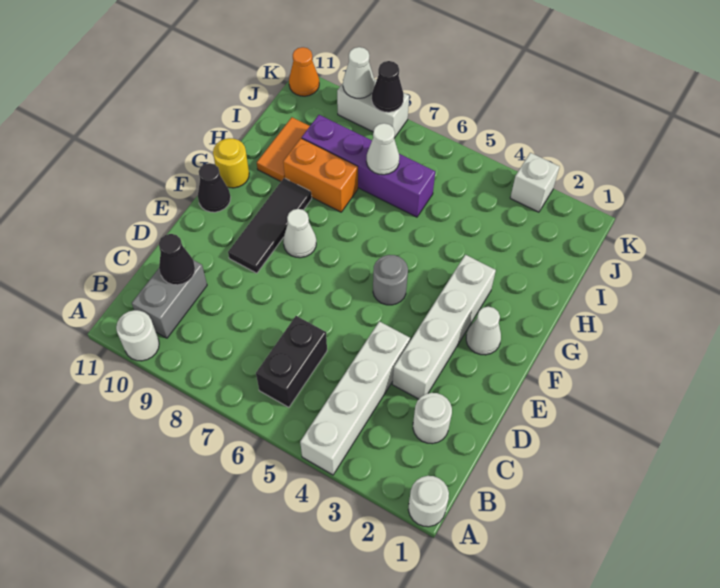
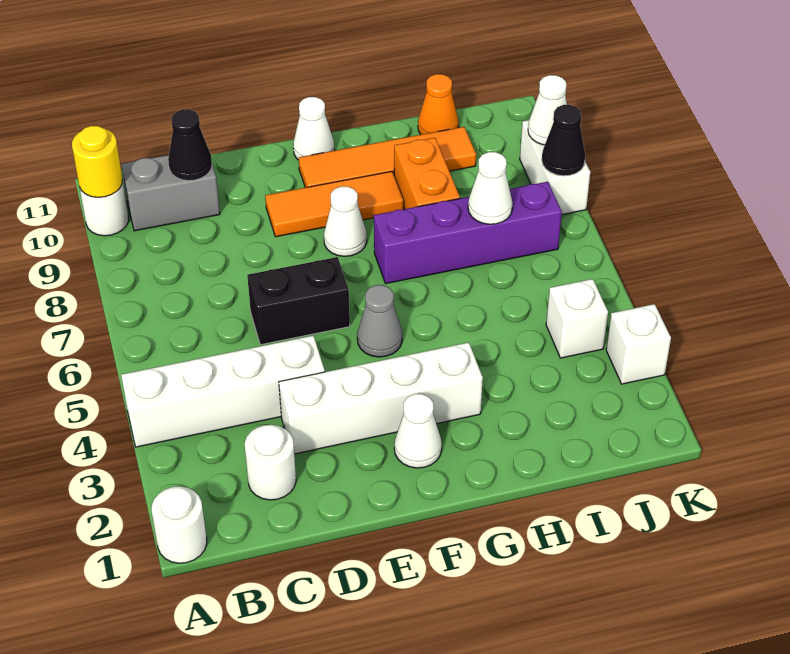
black brick B6:C6 level 1 -> black brick D6:E6 level 1
black tile E9:G9 level 1 -> orange tile E9:G9 level 1
grey round brick F5 level 1 -> grey cone F5 level 1
black cone F11 level 1 -> white cone F11 level 1
yellow round brick G11 level 1 -> yellow round brick A10 level 2
orange tile H10:I10 level 1 -> orange tile F10:I10 level 1
purple brick I6:I9 level 1 -> purple brick G7:J7 level 1
none -> white brick J4 level 1
orange cone K11 level 1 -> orange cone I11 level 1

